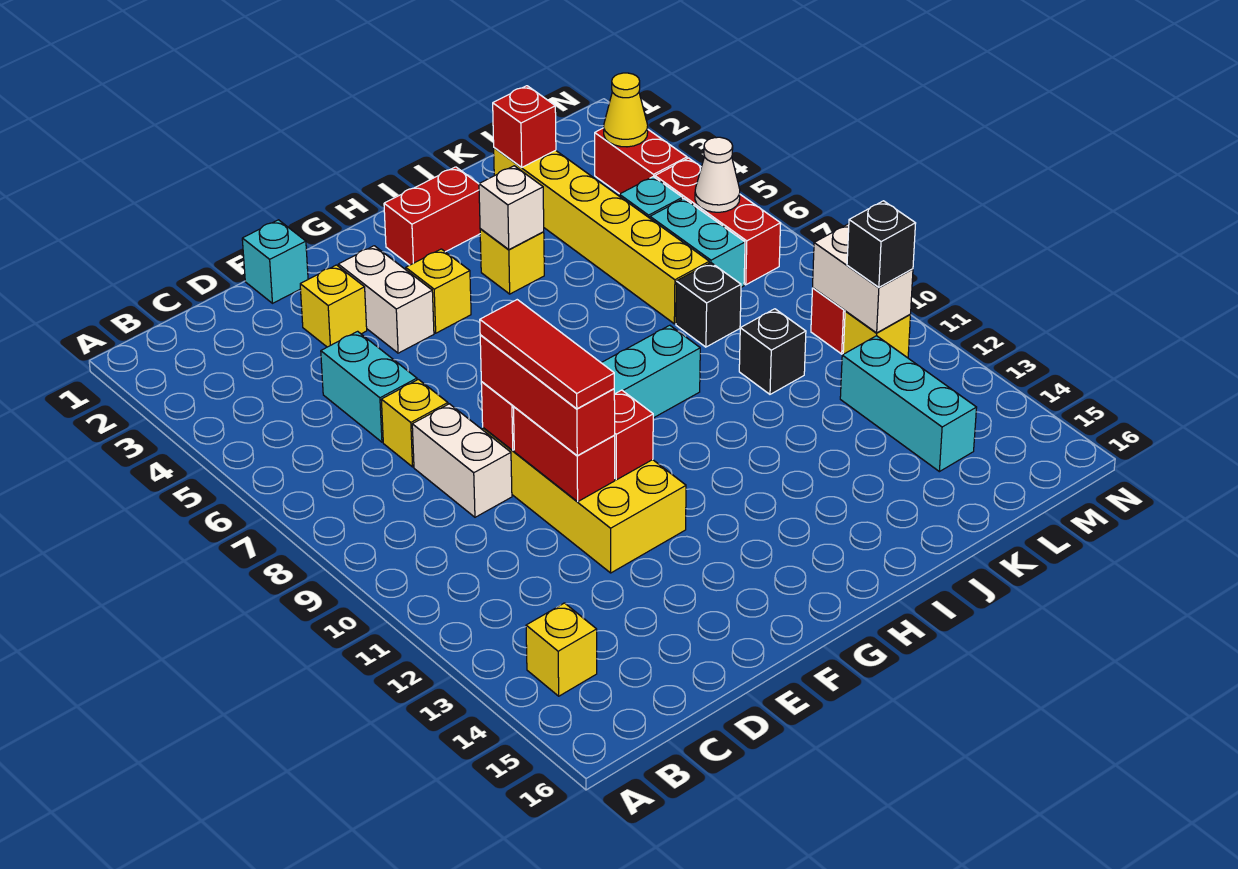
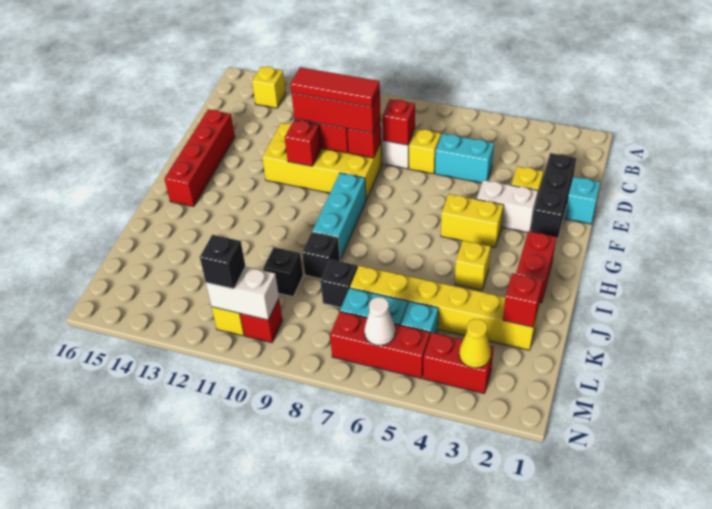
none -> black brick D2:F2 level 1
none -> red brick D8 level 2
none -> red brick E15:H15 level 1
yellow brick G4 level 1 -> yellow brick G4:G5 level 1
white brick I4 level 2 -> none
none -> black brick J9 level 1
cyan brick L12:L14 level 1 -> none

